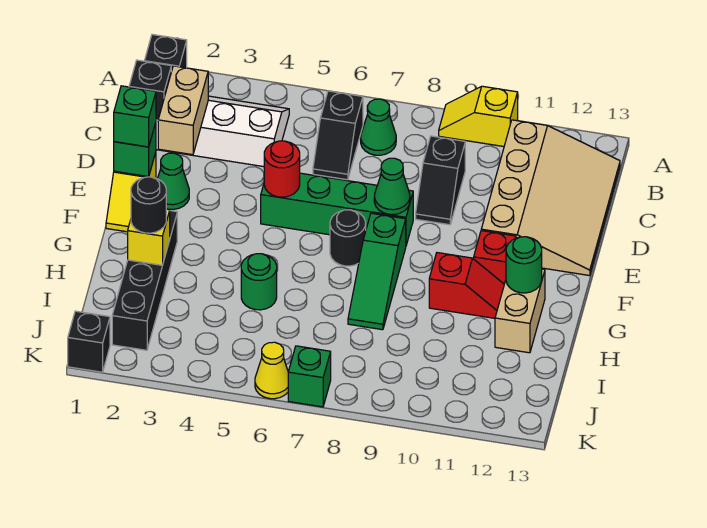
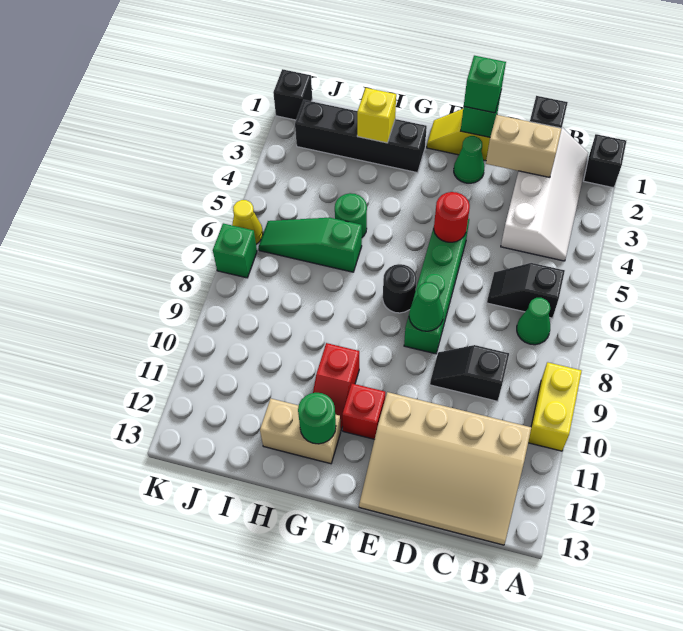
yellow slope A9:A10 level 1 top 10 -> yellow brick A9:A10 level 1
green slope F8:H8 level 1 top F -> green slope H6:J6 level 1 top H
black round brick H2 level 3 -> none

